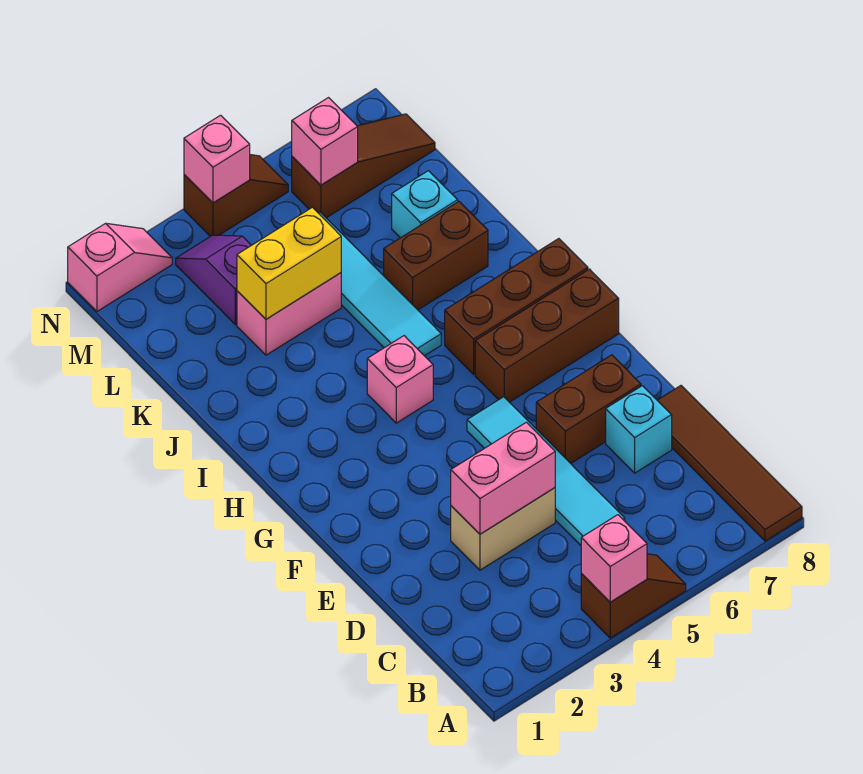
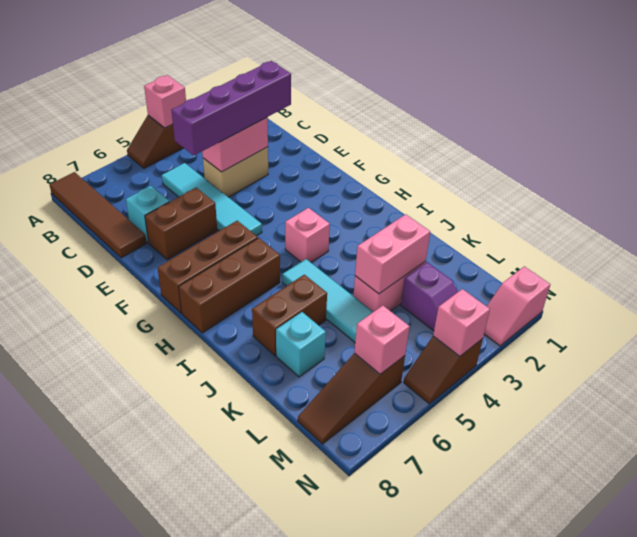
none -> purple brick D2:D5 level 3
yellow brick K3:K4 level 2 -> pink brick K3:K4 level 2

